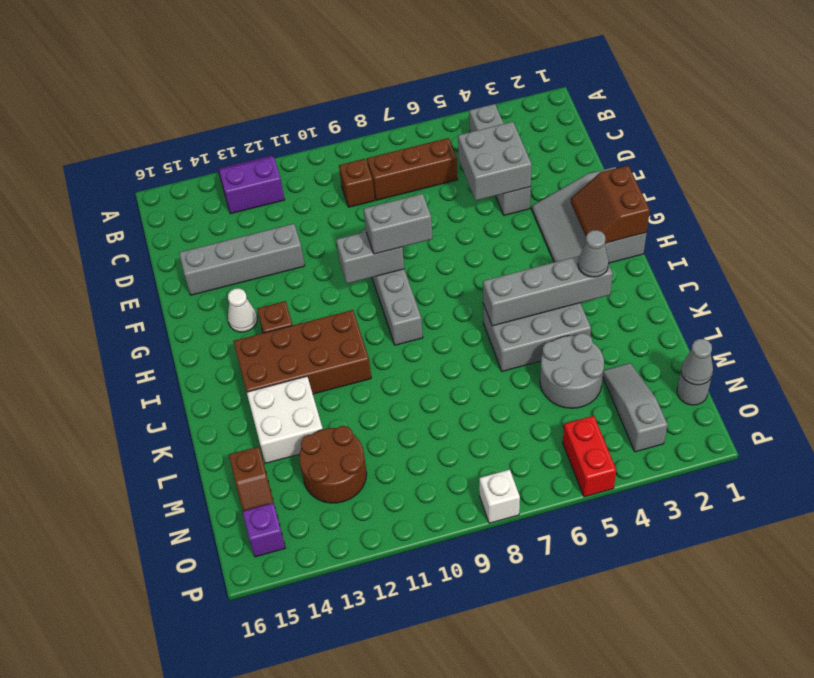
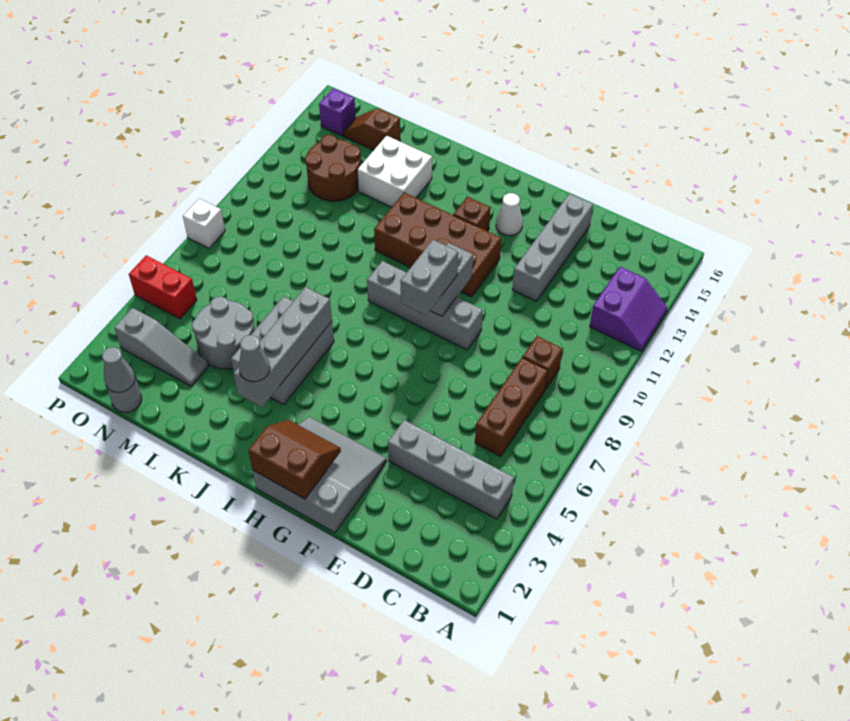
grey brick D4:E5 level 2 -> none
brown brick I11:J14 level 1 -> brown brick G11:J12 level 1

